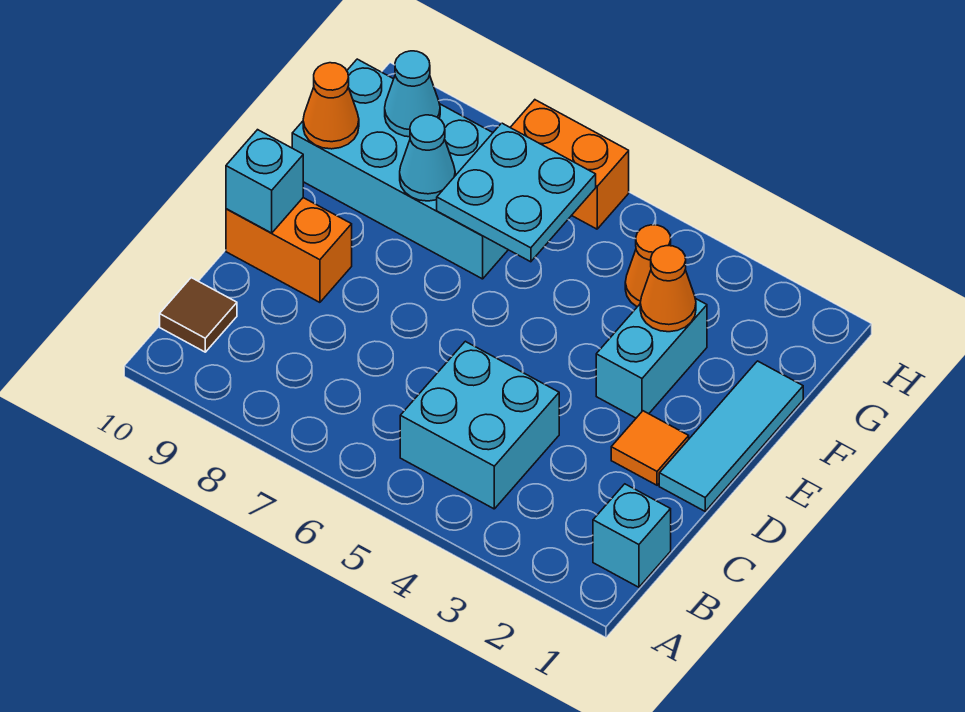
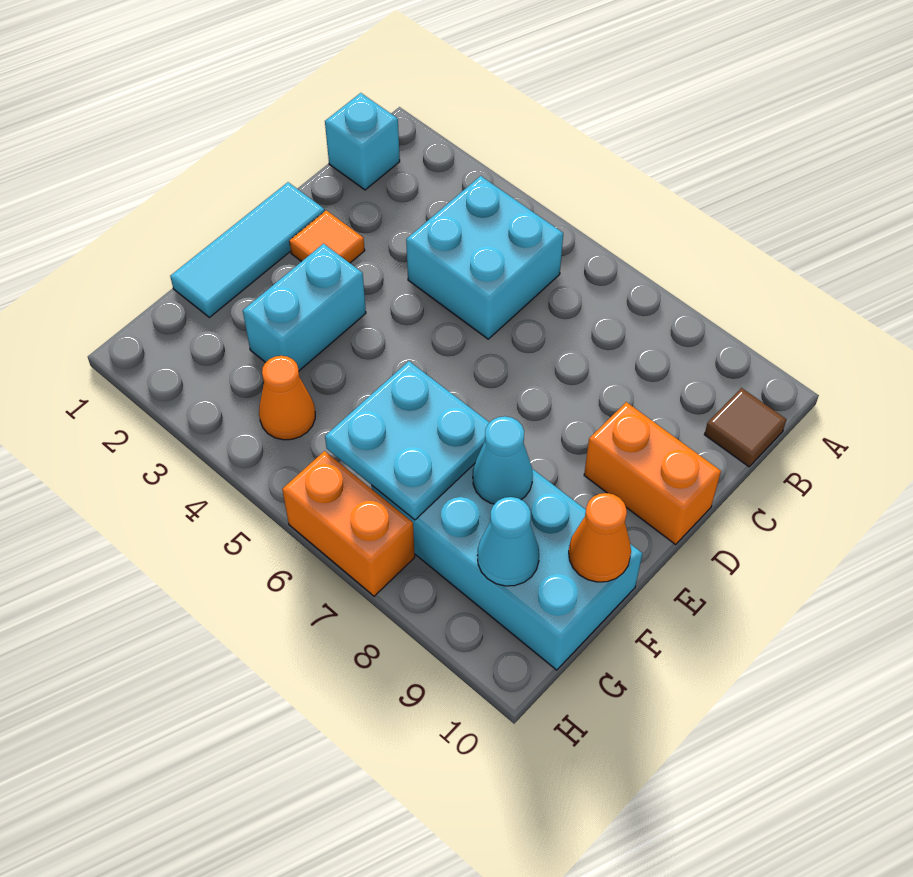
cyan brick D10 level 2 -> none
orange cone F3 level 2 -> none

